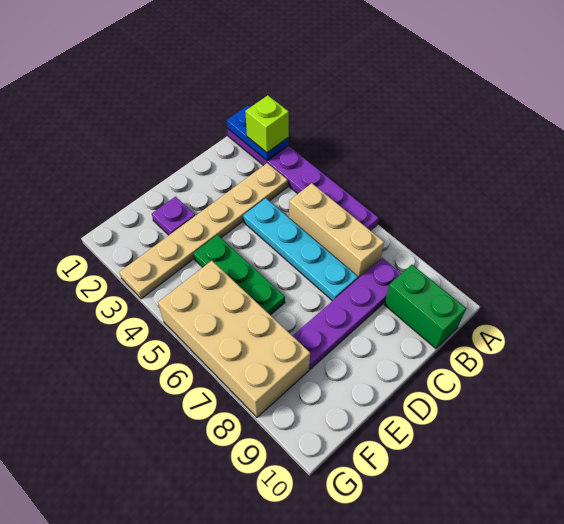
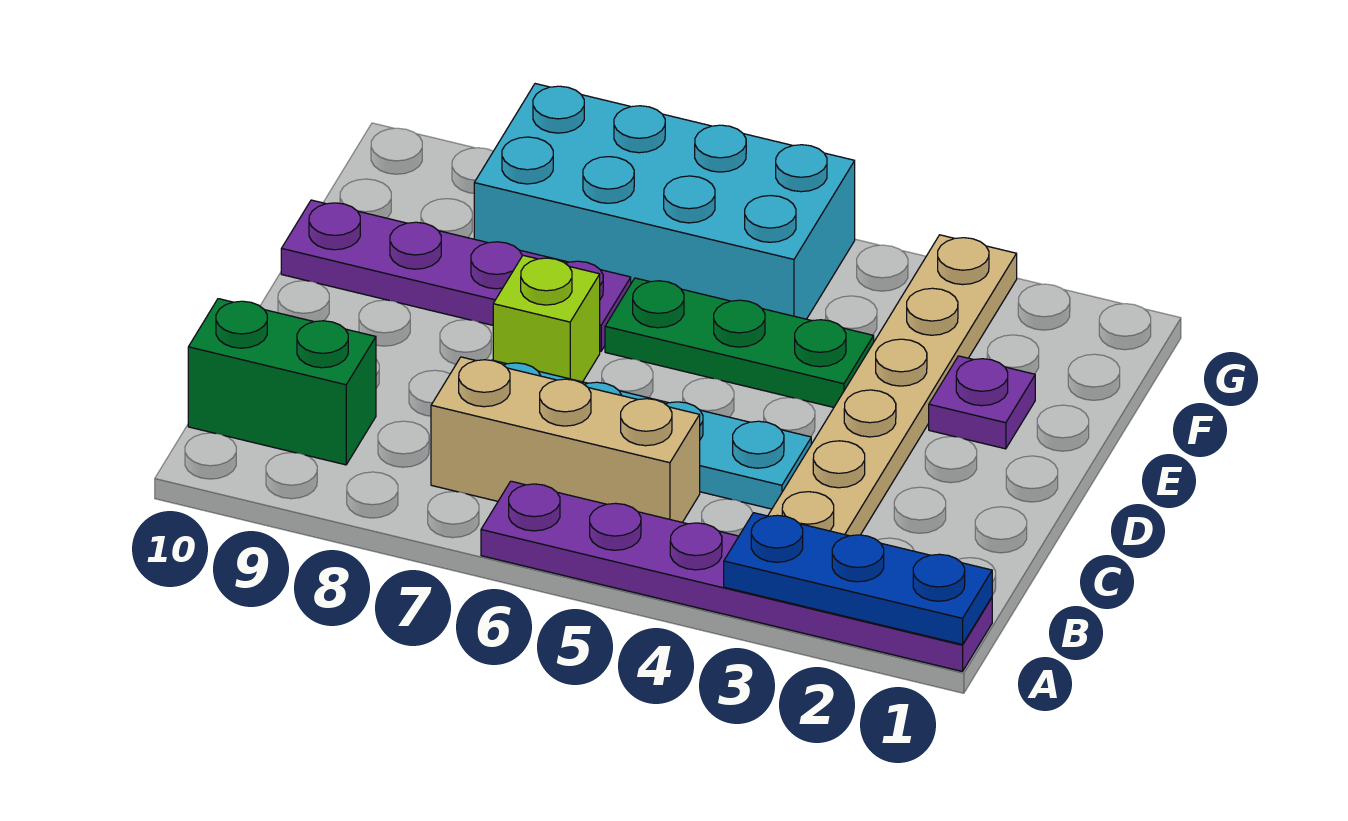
blue plate A1:A2 level 2 -> blue plate A1:A3 level 2
lime brick A2 level 3 -> lime brick D7 level 1
purple plate B8:E8 level 1 -> purple plate E7:E10 level 1
tan brick F5:G8 level 1 -> cyan brick F5:G8 level 1

